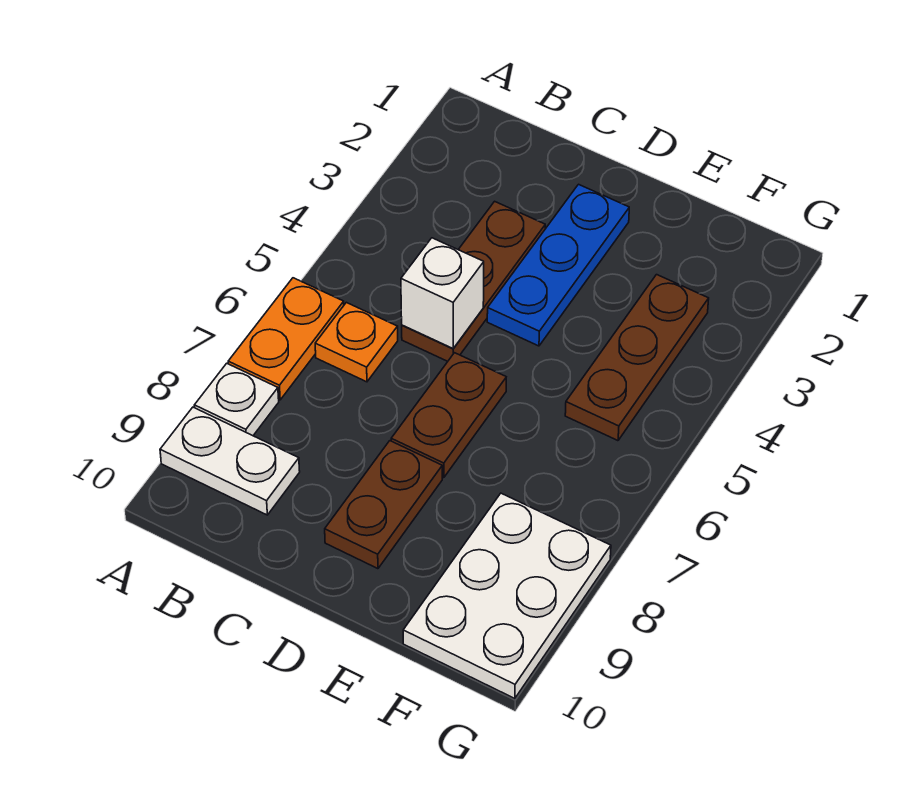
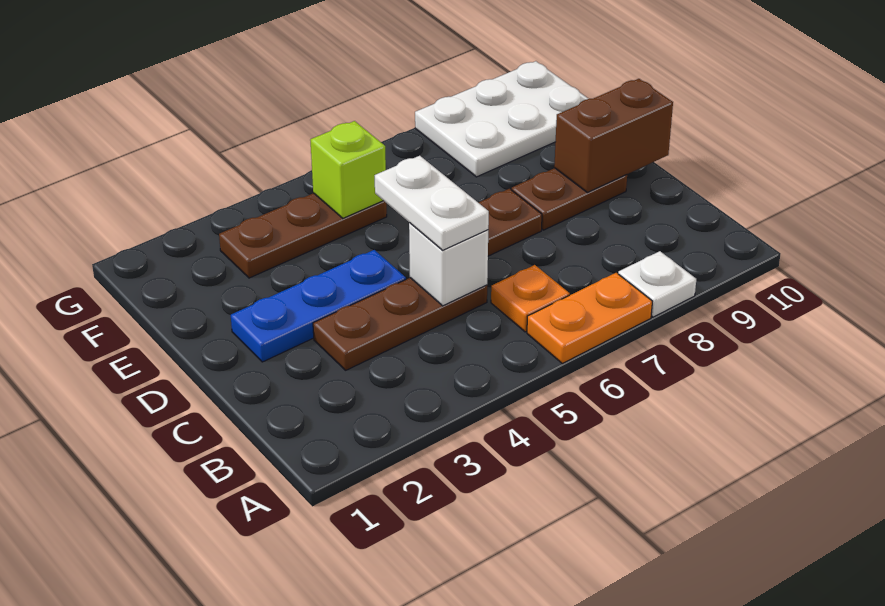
white plate A9:B9 level 1 -> white plate C5:D5 level 3
none -> brown brick D9:D10 level 2
none -> lime brick F5 level 2

